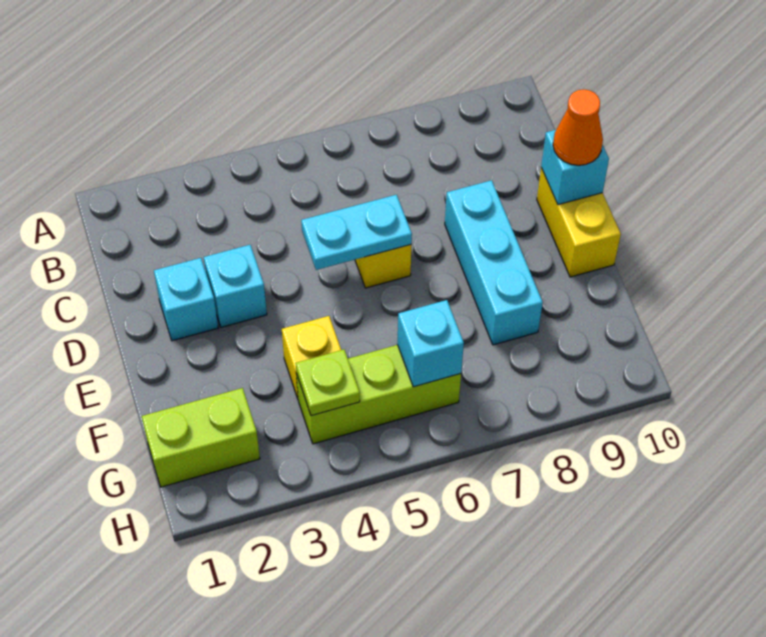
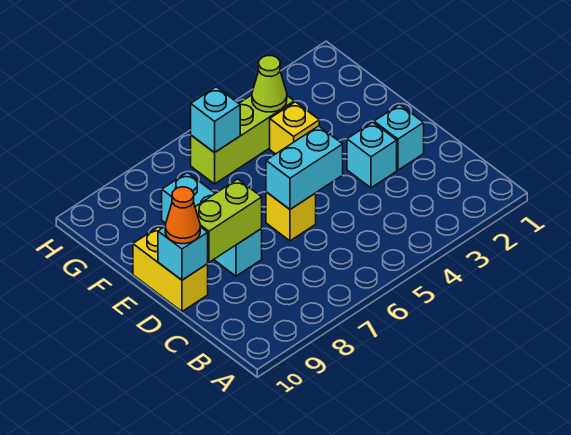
cyan plate D5:D6 level 2 -> cyan brick D5:D6 level 2
lime brick G1:G2 level 1 -> lime brick D8:D9 level 2
lime plate G4 level 2 -> lime cone G4 level 2

